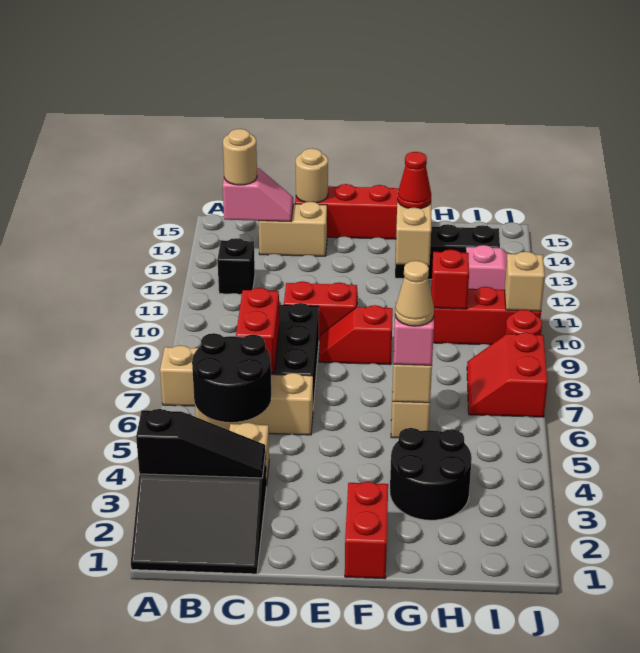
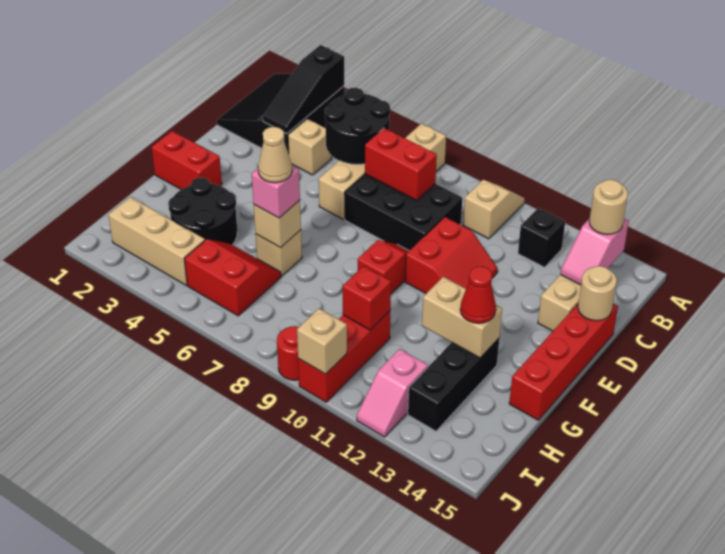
none -> tan slope A10:B10 level 1 top B
none -> tan brick I2:I4 level 1
red slope I7:J8 level 1 top J -> red slope H5:I6 level 1 top I

